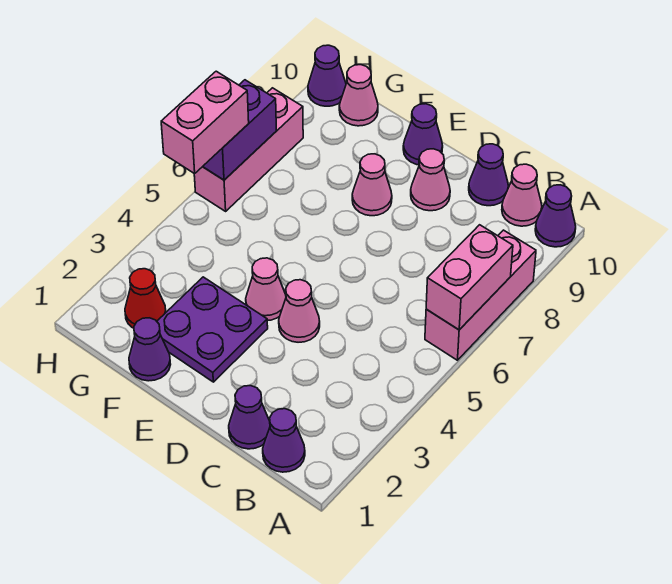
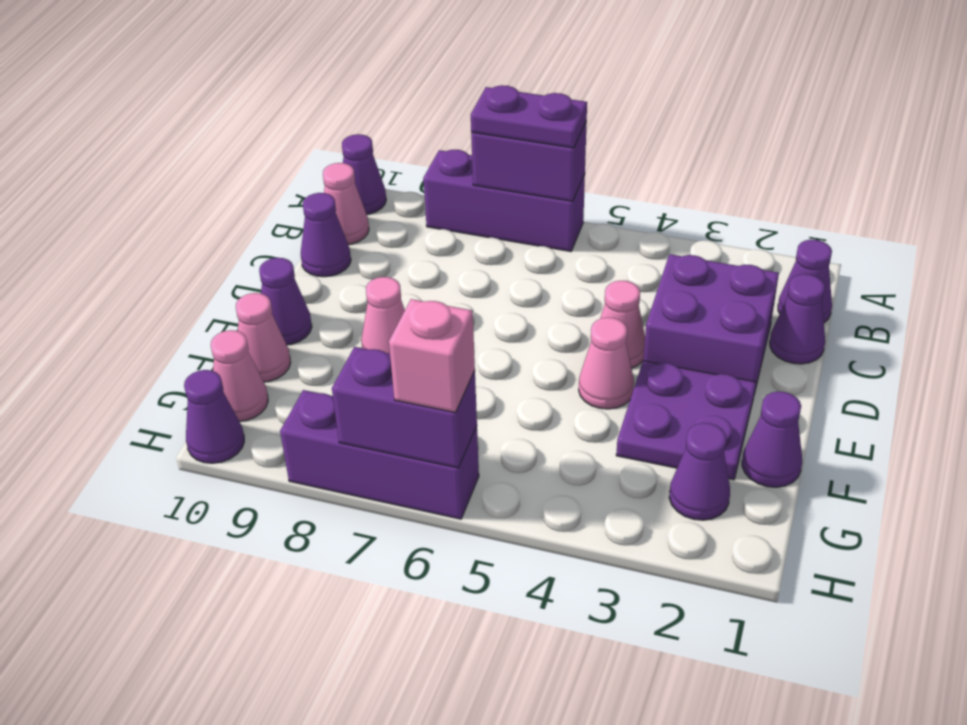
pink brick A6:A8 level 1 -> purple brick A6:A8 level 1
pink brick A6:A7 level 2 -> purple brick A6:A7 level 2
none -> purple plate A6:A7 level 3
none -> purple brick C2:D3 level 1
pink cone D9 level 1 -> pink cone F10 level 1
red cone G2 level 1 -> purple cone G2 level 1
pink brick H5:H6 level 3 -> pink brick H6 level 3
pink brick H6:H8 level 1 -> purple brick H6:H8 level 1

